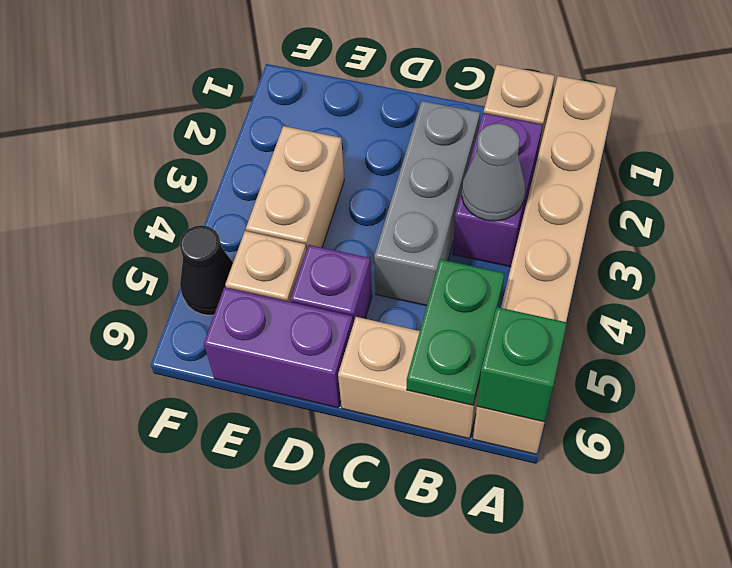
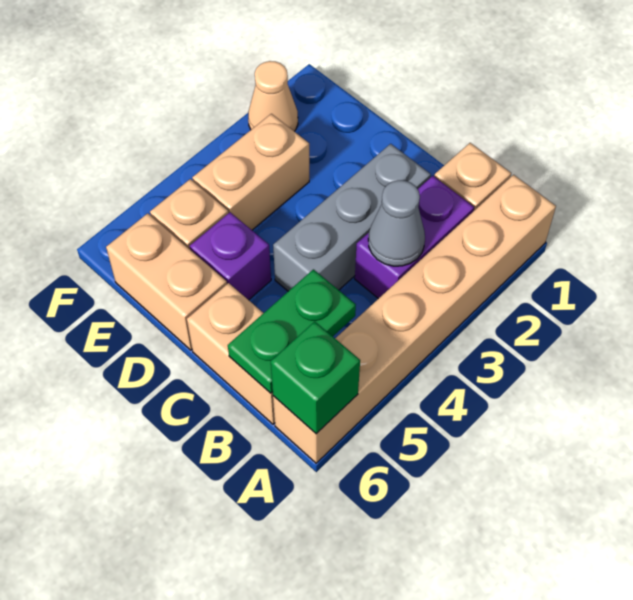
purple brick D6:E6 level 1 -> tan brick D6:E6 level 1
none -> tan cone F2 level 1
black cone F5 level 1 -> none

